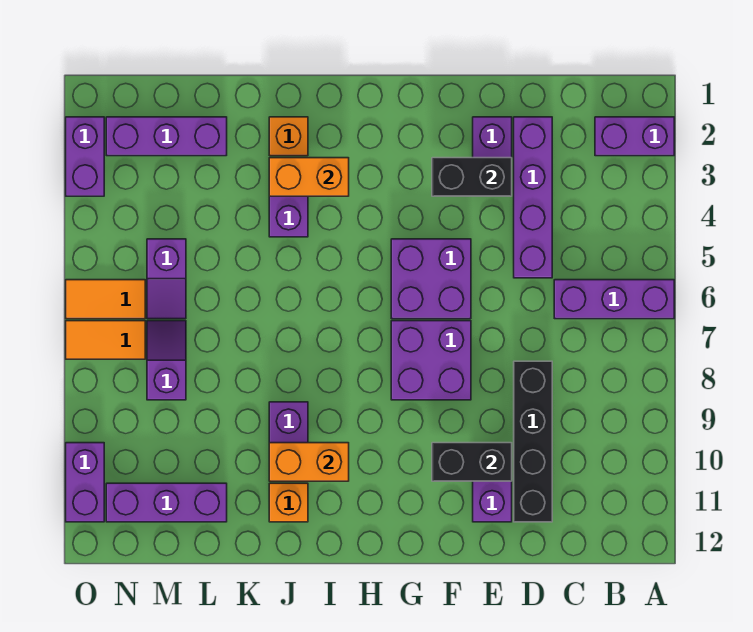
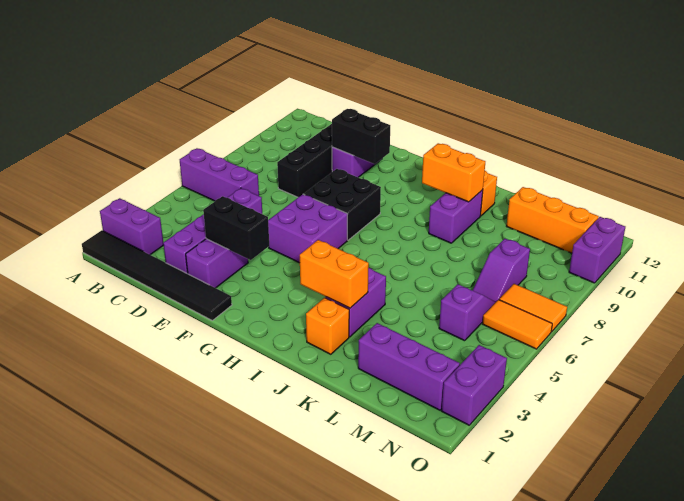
none -> black tile A1:F1 level 1
purple brick F7:G8 level 1 -> black brick F7:G8 level 1
purple brick L11:N11 level 1 -> orange brick L11:N11 level 1

